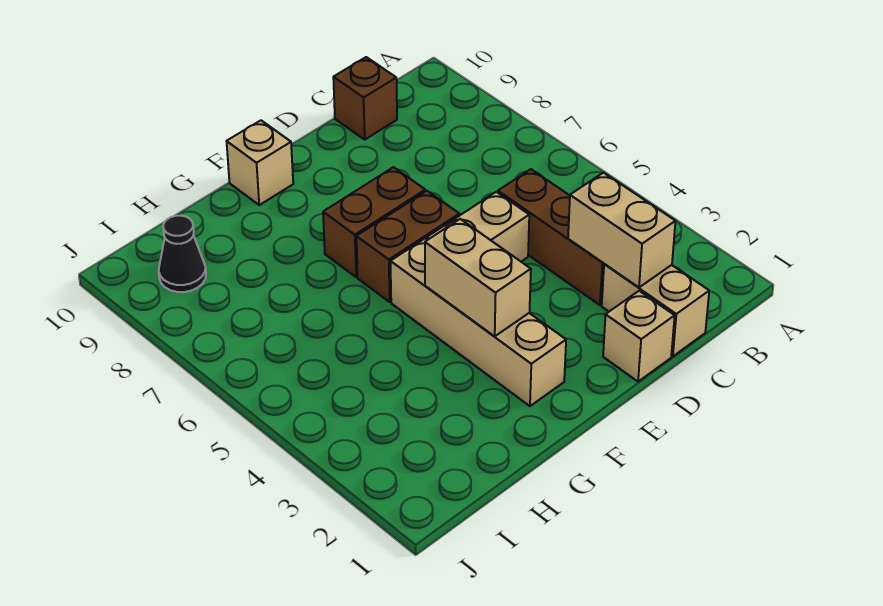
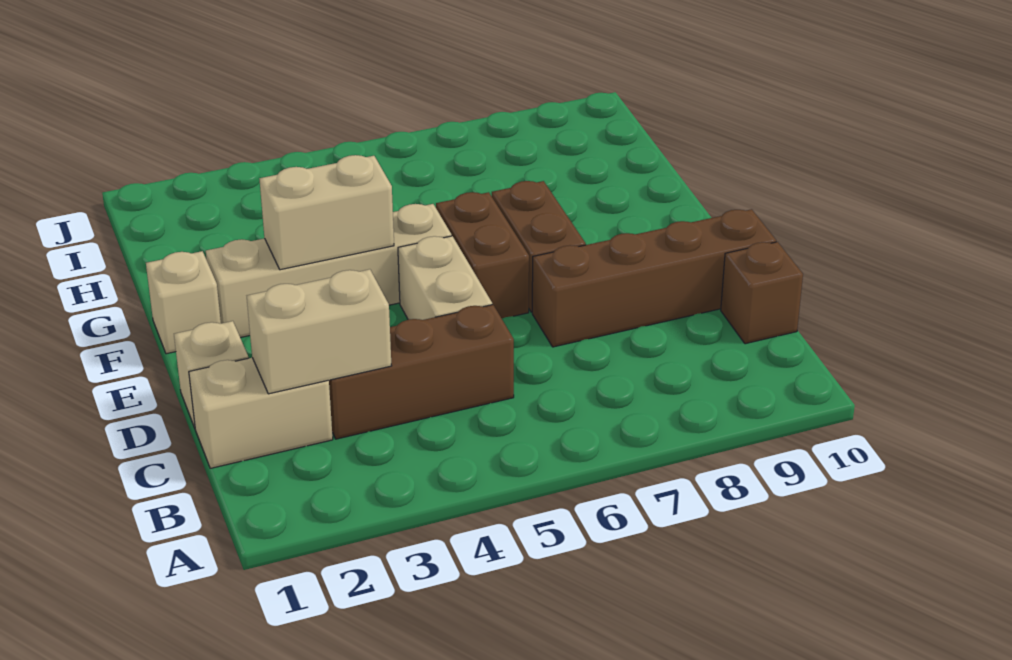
none -> brown brick D7:D10 level 1
tan brick F10 level 1 -> tan brick F1 level 1
black cone I9 level 1 -> none

